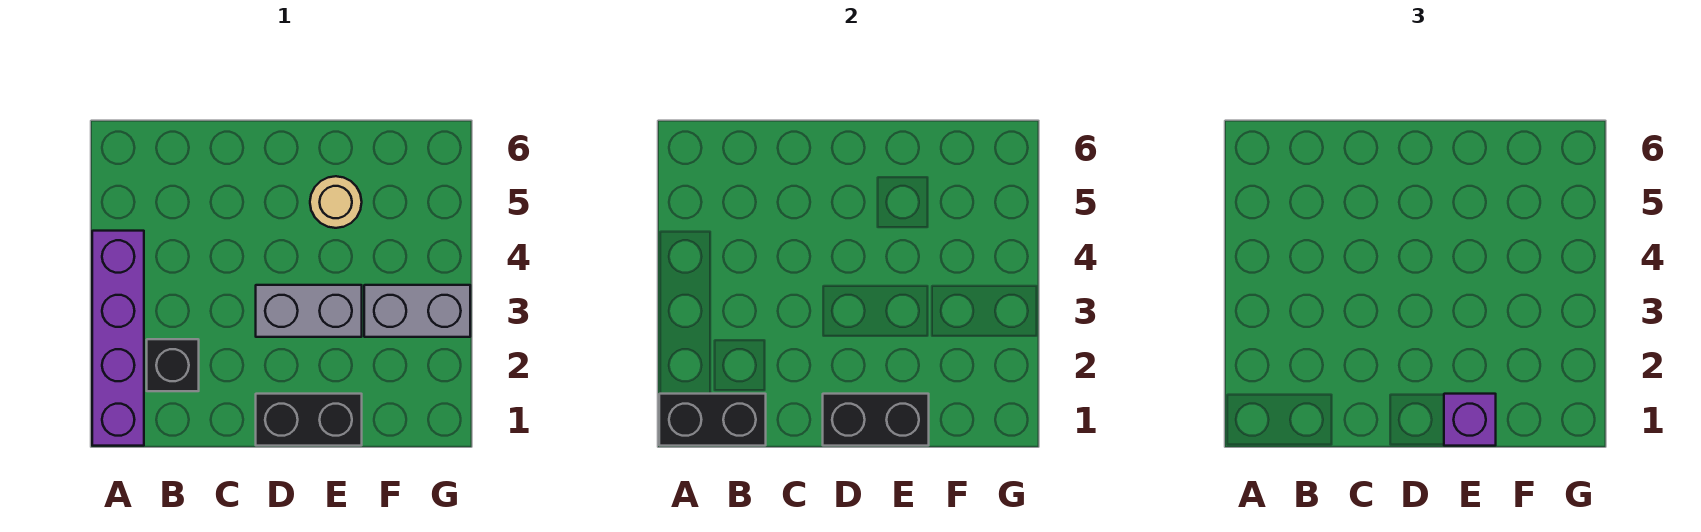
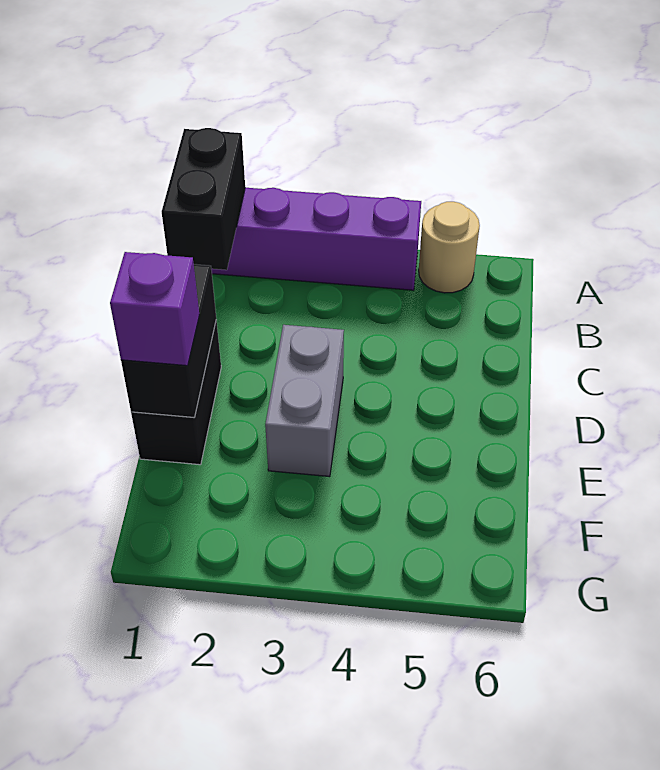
black brick B2 level 1 -> none
tan round brick E5 level 1 -> tan round brick A5 level 1
grey brick F3:G3 level 1 -> none

